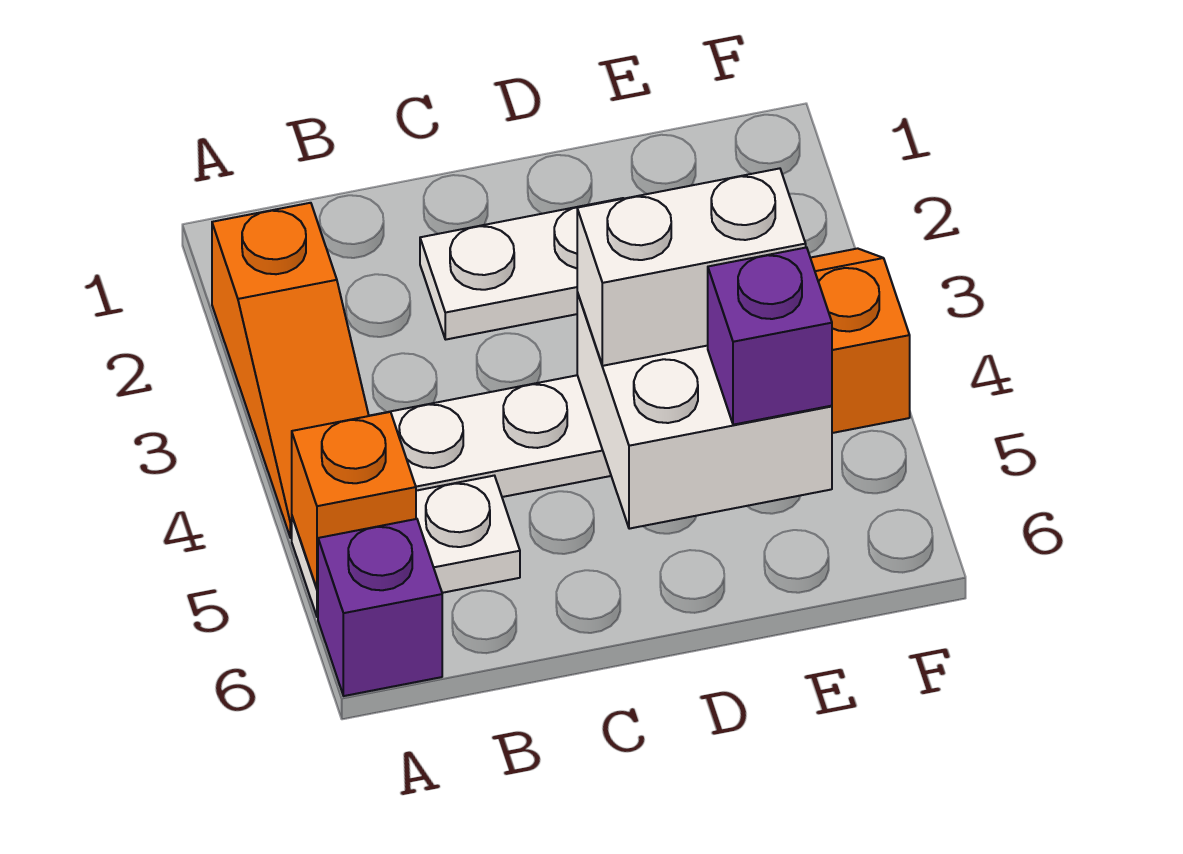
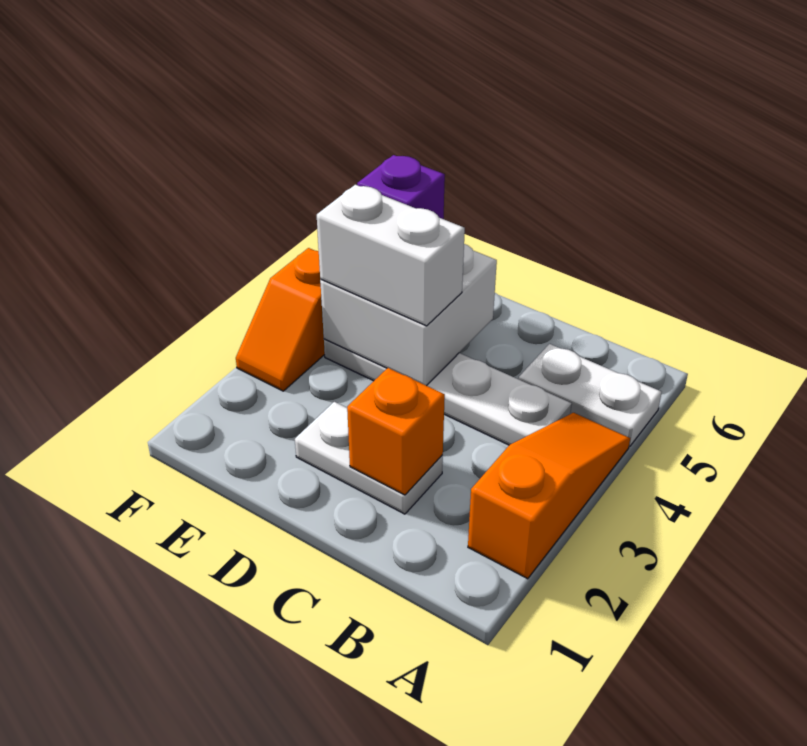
orange brick A5 level 2 -> orange brick C2 level 2
purple brick A6 level 1 -> none

